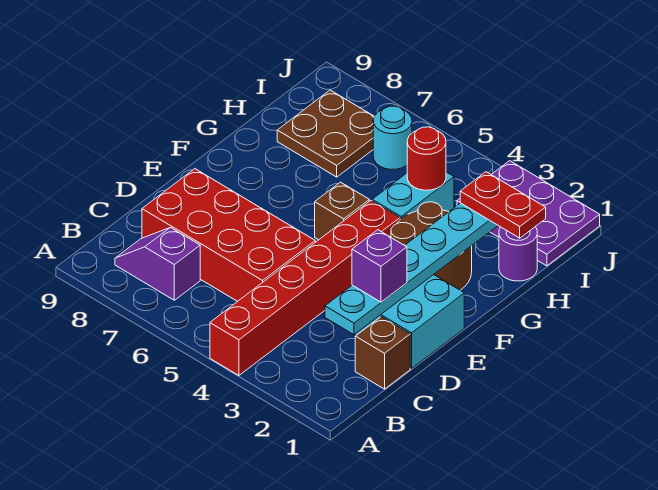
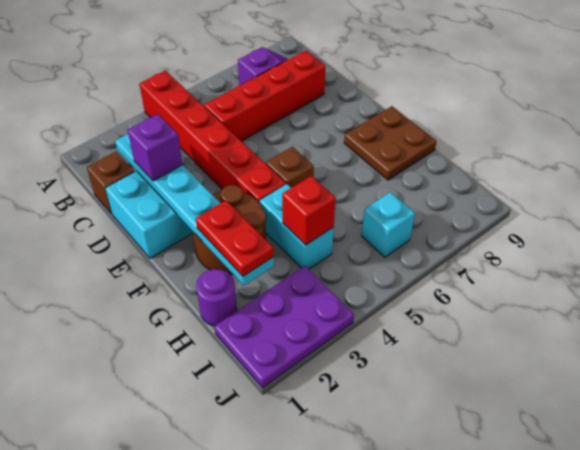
red brick C5:D8 level 1 -> red brick C5:C8 level 1
red plate H1:H2 level 3 -> red plate G2:H2 level 3
red round brick H4 level 2 -> red brick H4 level 2
brown plate H7:I8 level 1 -> brown plate F8:G9 level 1
cyan round brick I6 level 1 -> cyan brick I6 level 1

